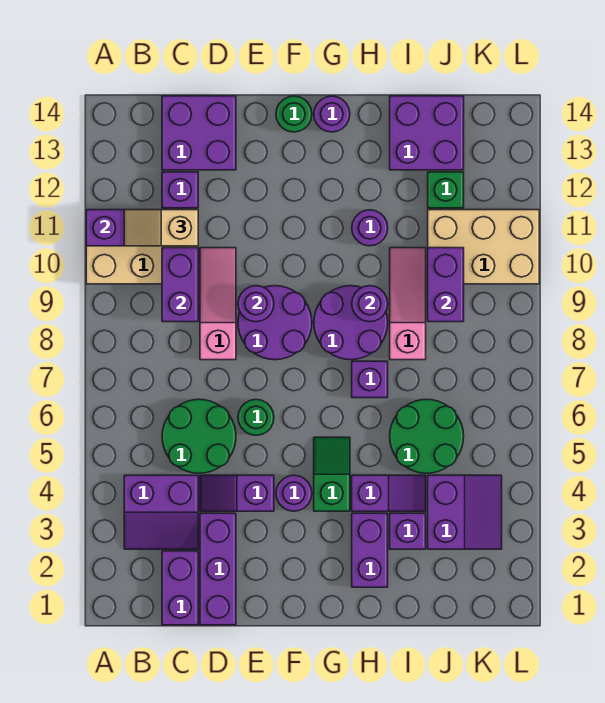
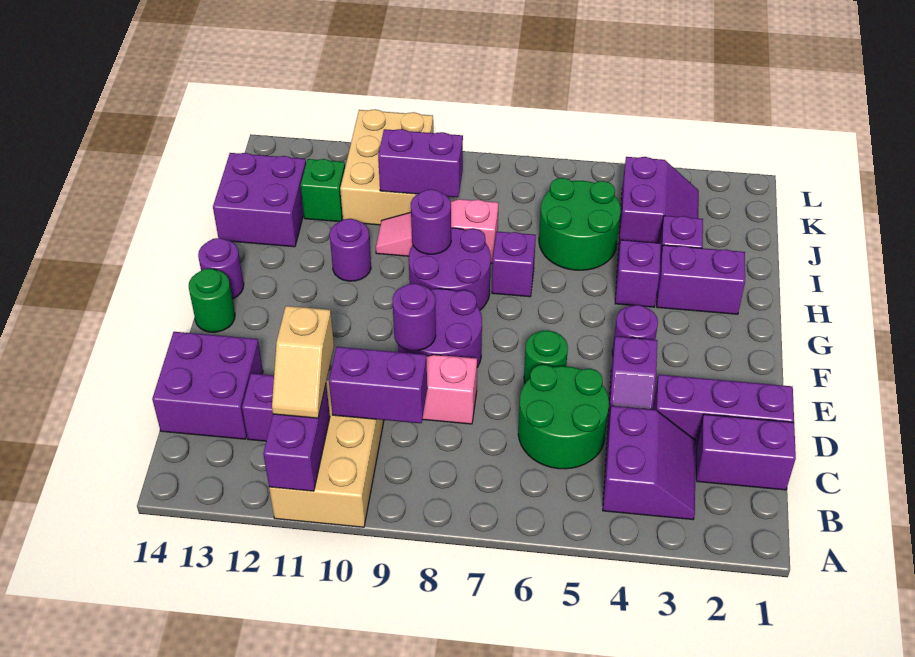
green slope G4:G5 level 1 top 4 -> none
purple slope J3:K4 level 1 top J -> purple slope J3:K4 level 1 top 4

